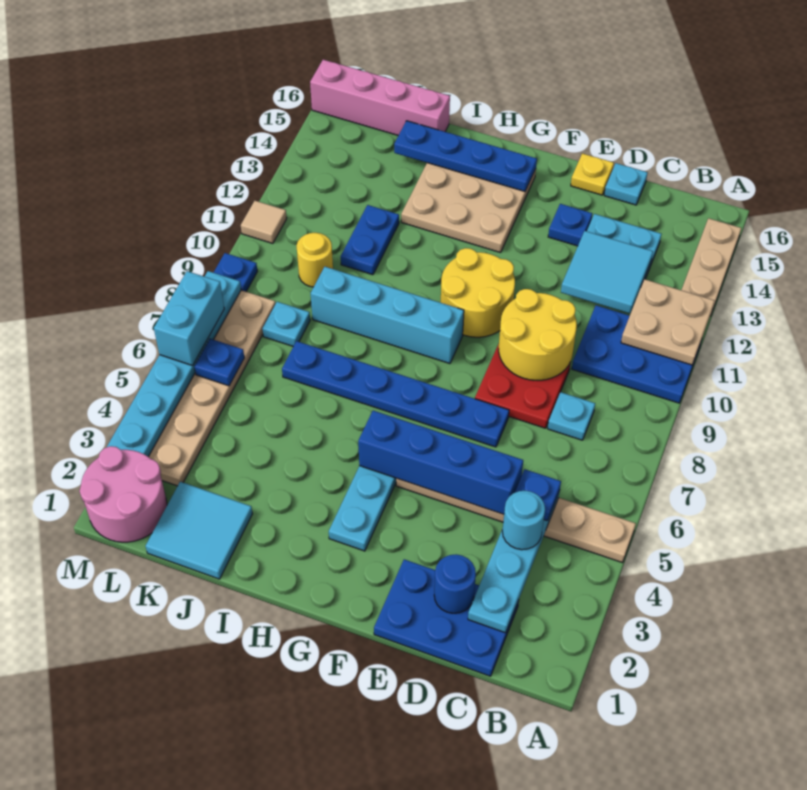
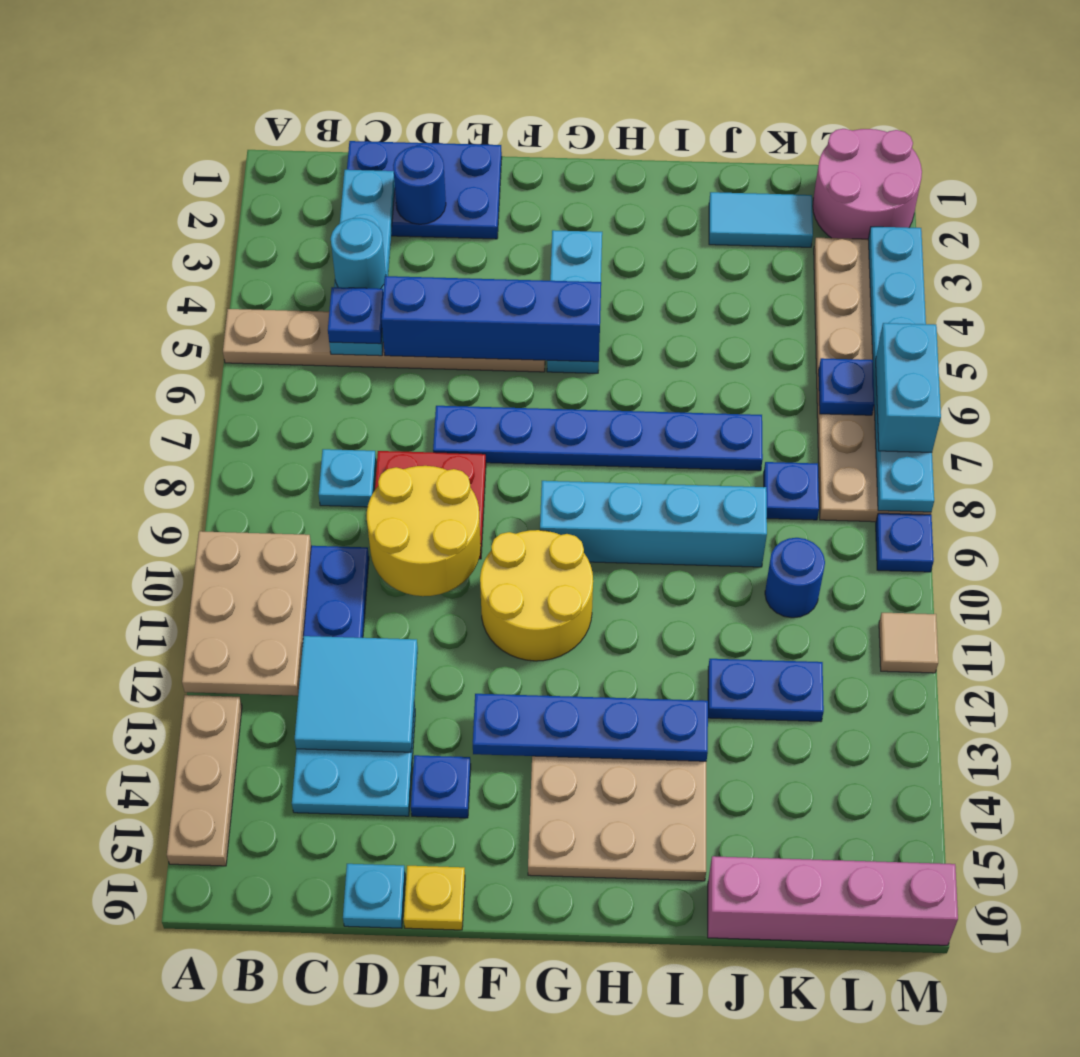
tan plate A11:B12 level 2 -> tan plate A10:B12 level 2
blue plate G15:J15 level 2 -> blue plate F13:I13 level 2
cyan tile J1:K2 level 1 -> cyan tile J2:K2 level 1
blue plate J11:J12 level 1 -> blue plate J12:K12 level 1
cyan plate K8 level 1 -> blue plate K8 level 1
yellow round brick K10 level 1 -> blue round brick K10 level 1

